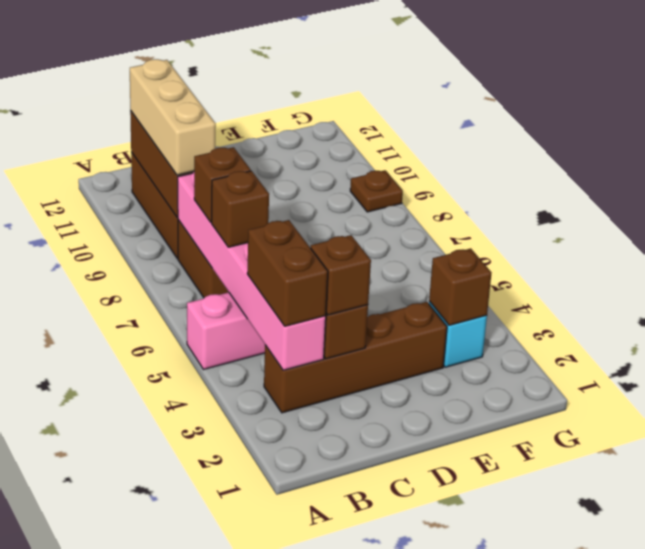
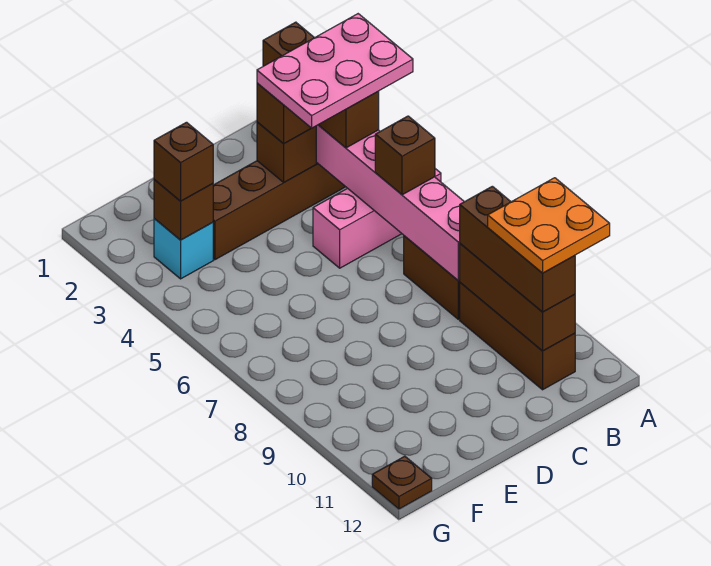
none -> pink plate A3:C4 level 4
none -> orange plate A10:B11 level 4
brown brick B3:B4 level 3 -> brown brick B2:B4 level 3
brown brick B7 level 3 -> brown brick F3 level 3
tan brick B9:B11 level 3 -> brown brick B9:B11 level 3
brown plate G9 level 1 -> brown plate G12 level 1

